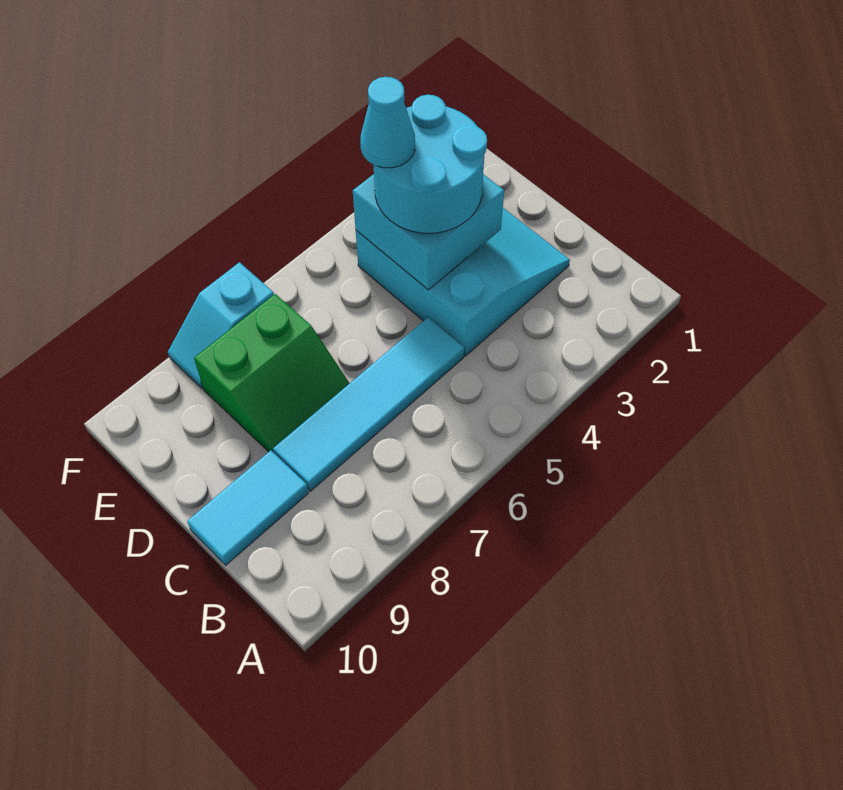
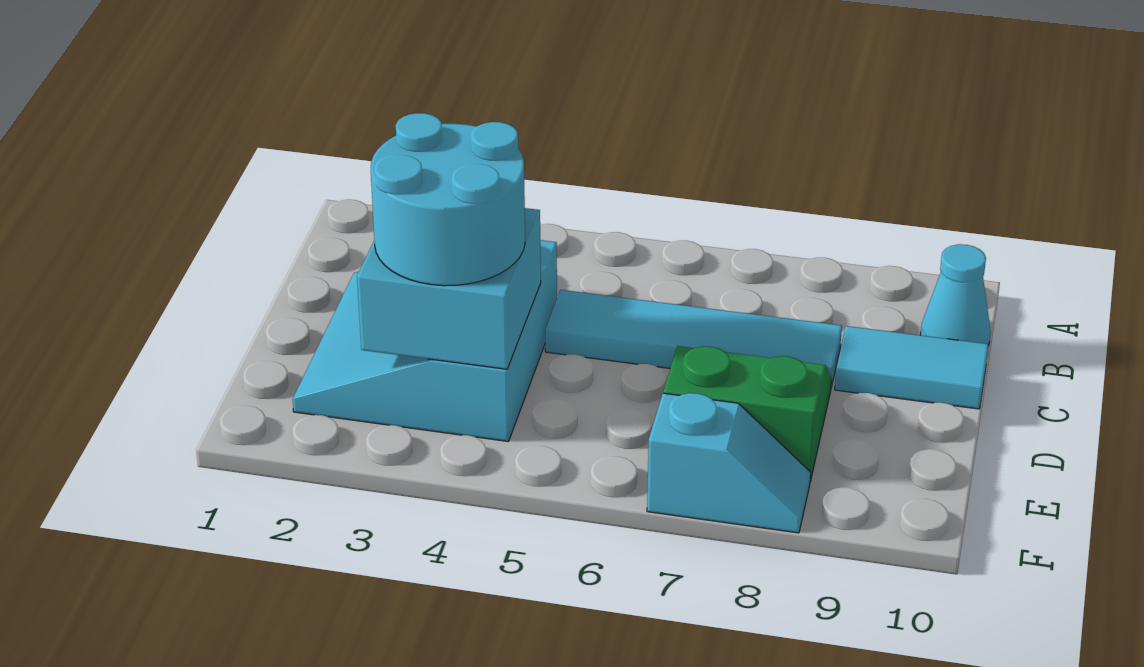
cyan cone E4 level 4 -> cyan cone B10 level 1

